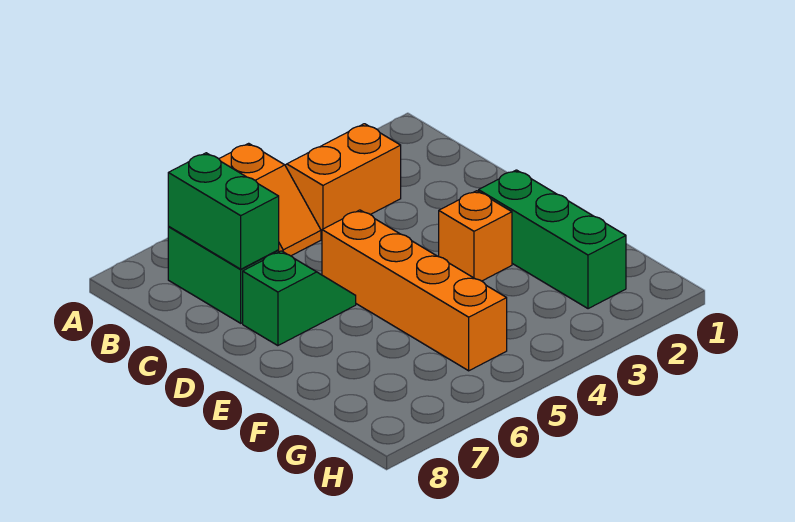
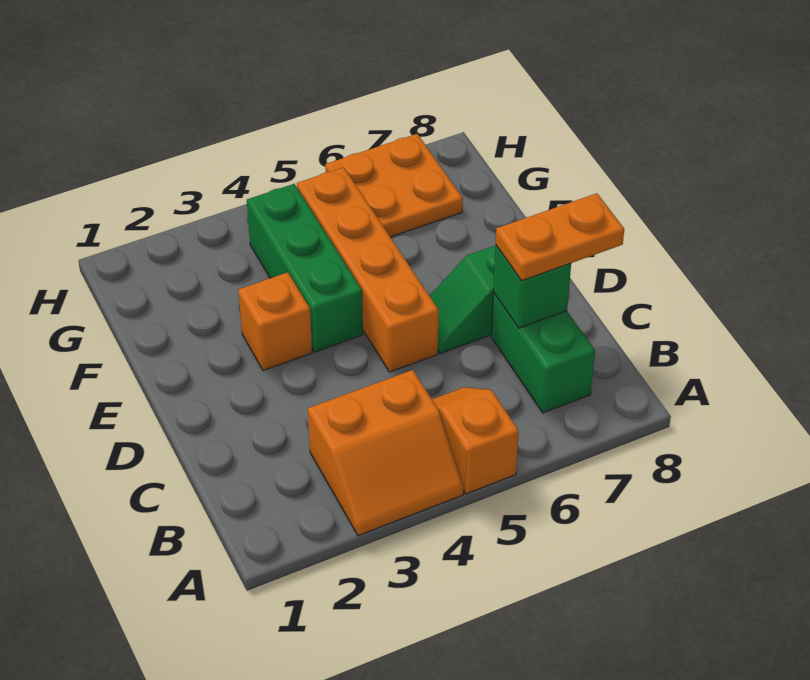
green brick B7:C7 level 2 -> green brick C7 level 2
none -> orange plate C7:C8 level 3
green brick E2:G2 level 1 -> green brick E4:G4 level 1
none -> orange plate G6:H7 level 1

